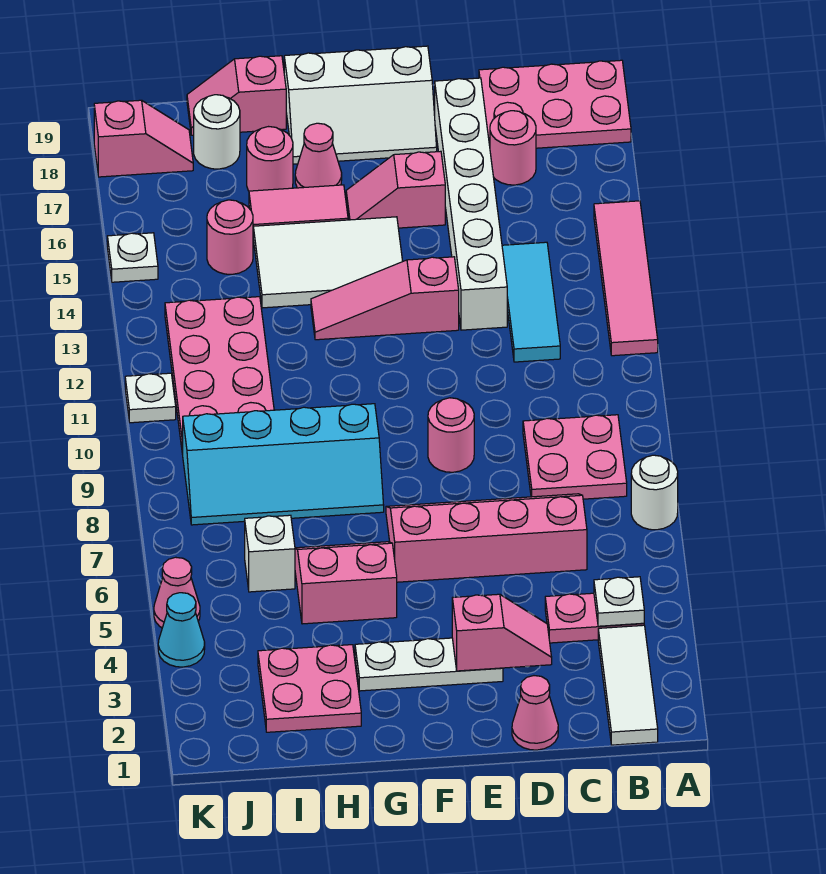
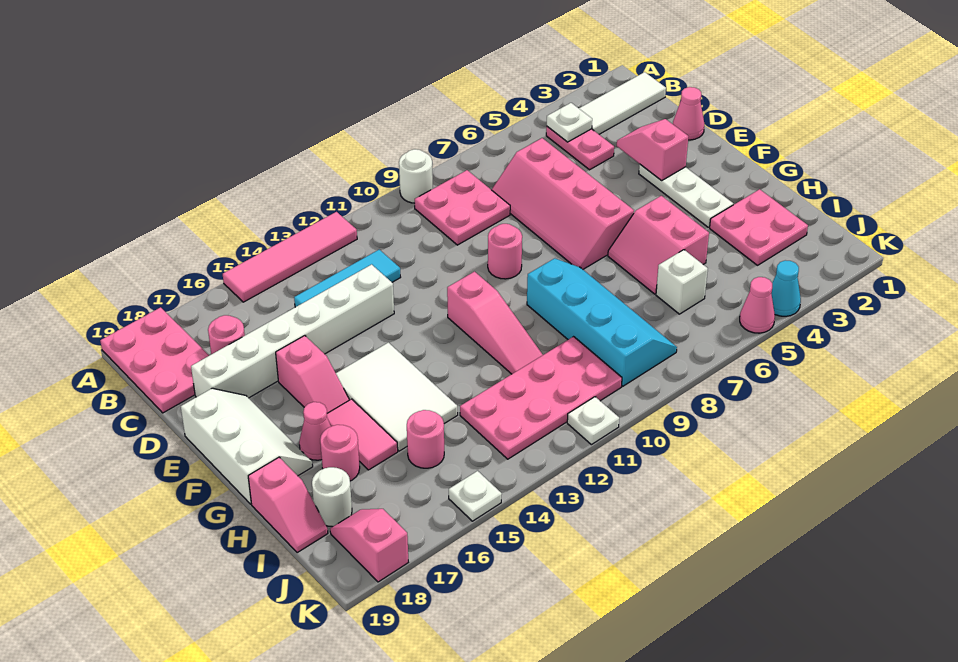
white round brick A7 level 1 -> white round brick A9 level 1
pink slope E13:G13 level 1 top E -> pink slope F11:H11 level 1 top F

